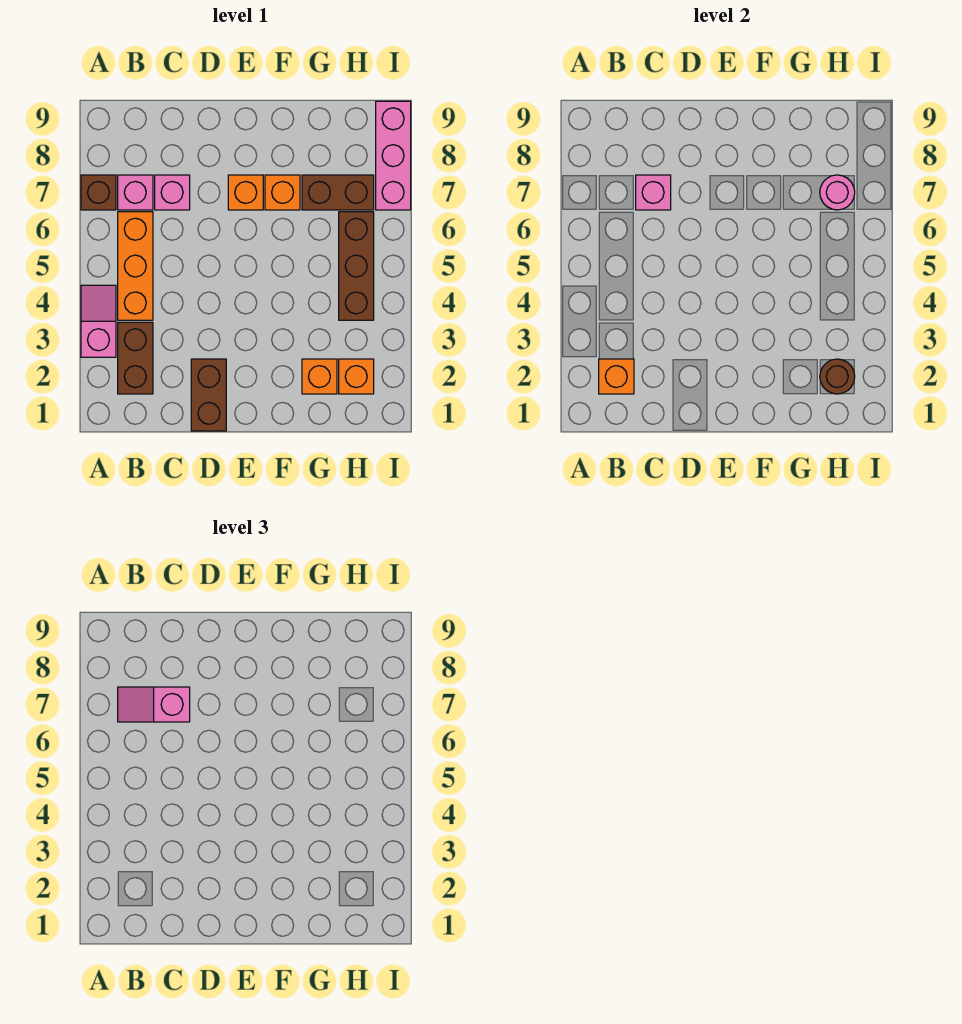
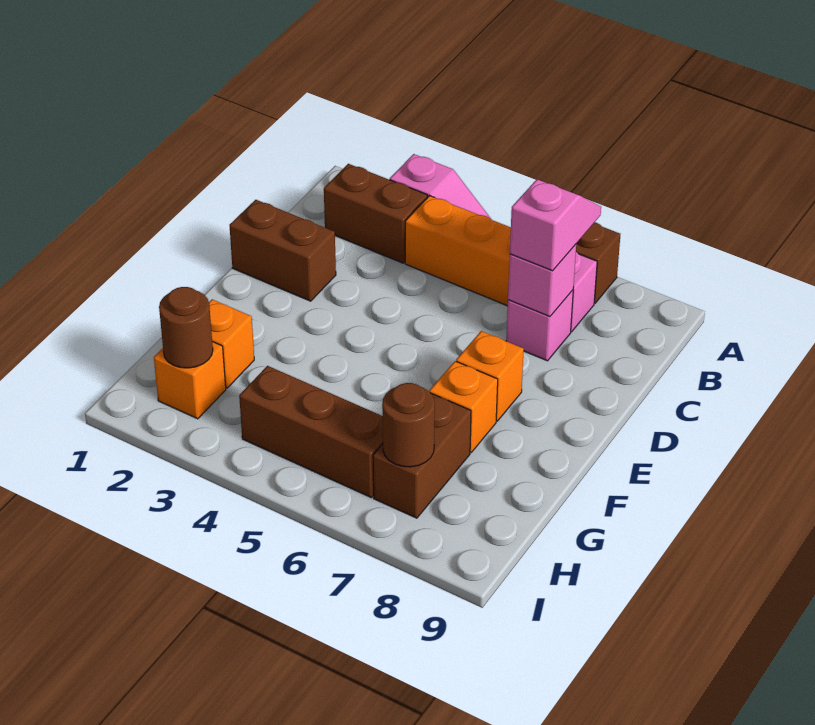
orange brick B2 level 2 -> none
pink round brick H7 level 2 -> brown round brick H7 level 2
pink brick I7:I9 level 1 -> none

